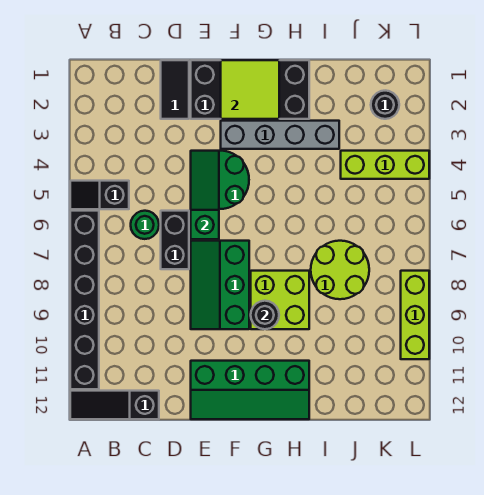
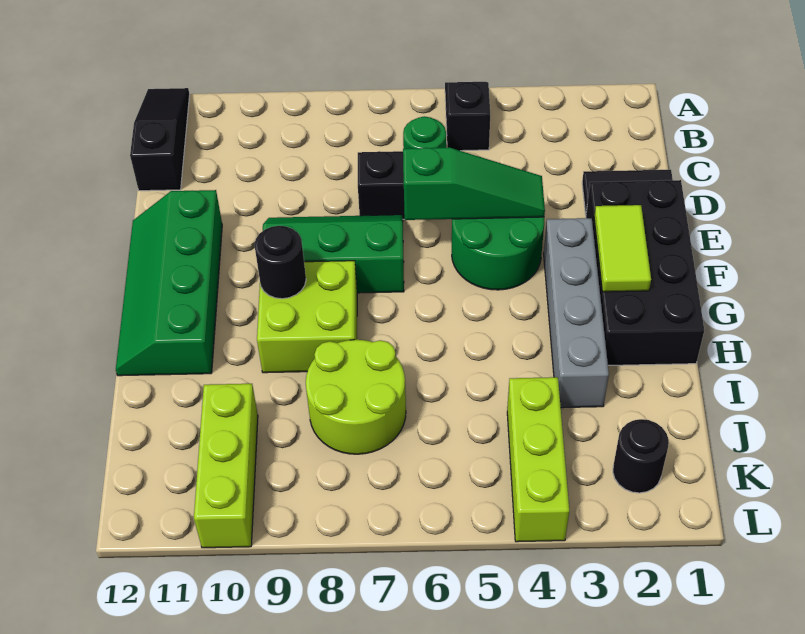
black brick A6:A11 level 1 -> none
lime tile F1:G2 level 2 -> lime tile F2:G2 level 2
lime brick L8:L10 level 1 -> lime brick J10:L10 level 1

